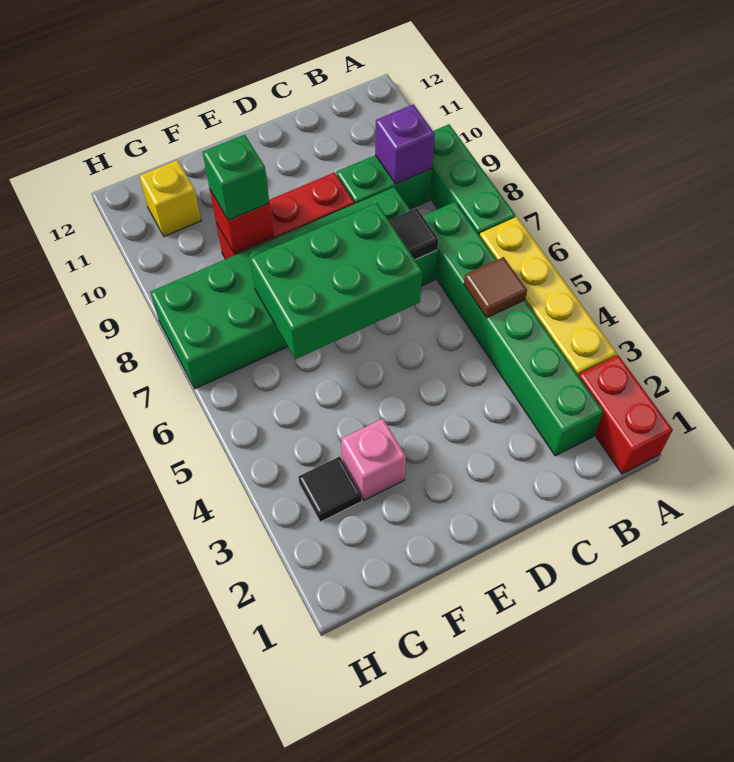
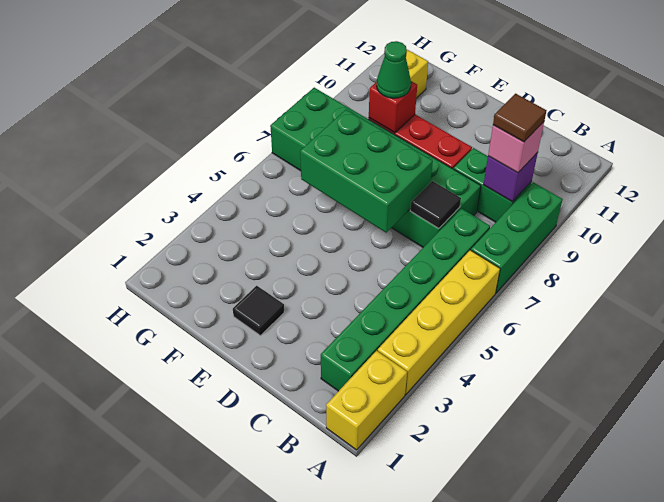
red brick A1:A2 level 1 -> yellow brick A1:A2 level 1
brown tile B5 level 2 -> brown tile B9 level 4
pink brick F3 level 1 -> pink brick B9 level 3
green brick F9 level 3 -> green cone F9 level 3
black tile G3 level 1 -> black tile E2 level 1

